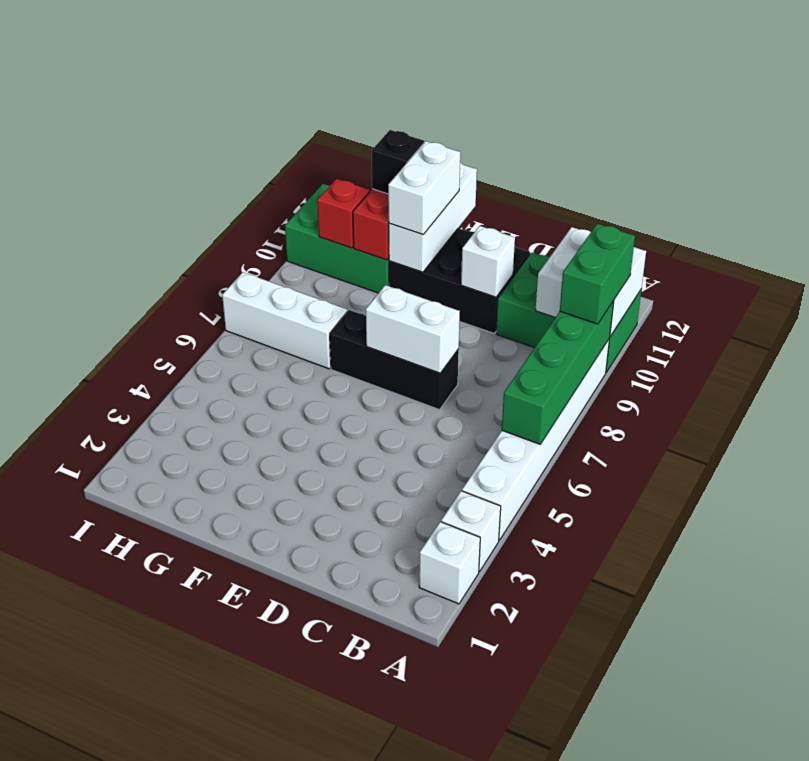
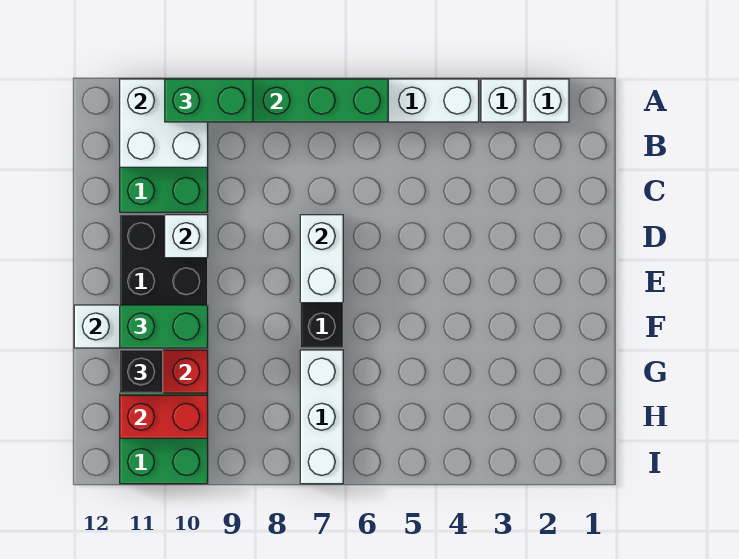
white brick F10:F11 level 3 -> green brick F10:F11 level 3
red brick H10 level 2 -> red brick H10:H11 level 2

